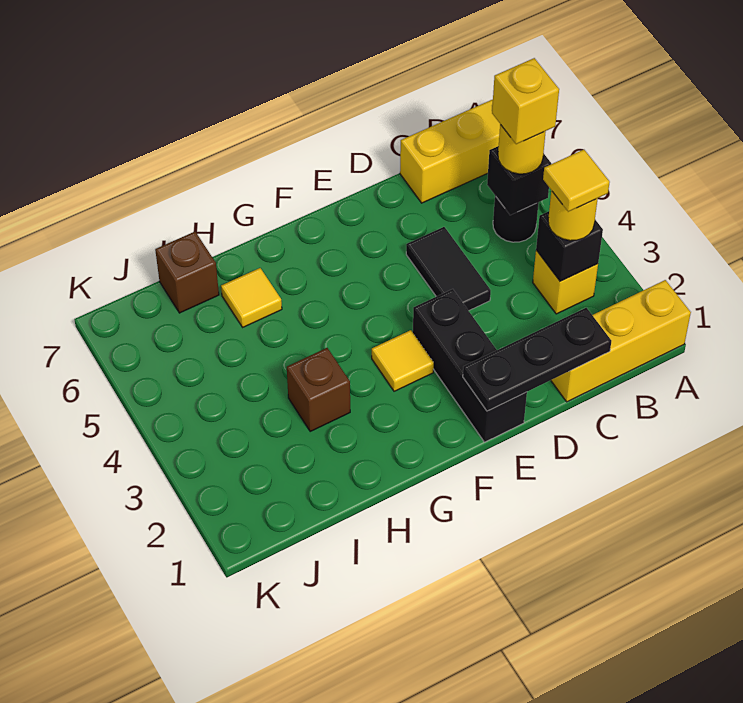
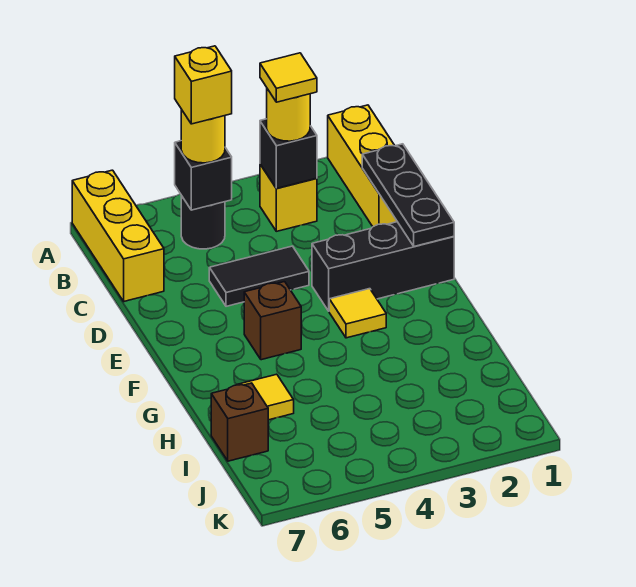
brown brick H3 level 1 -> brown brick F5 level 1

